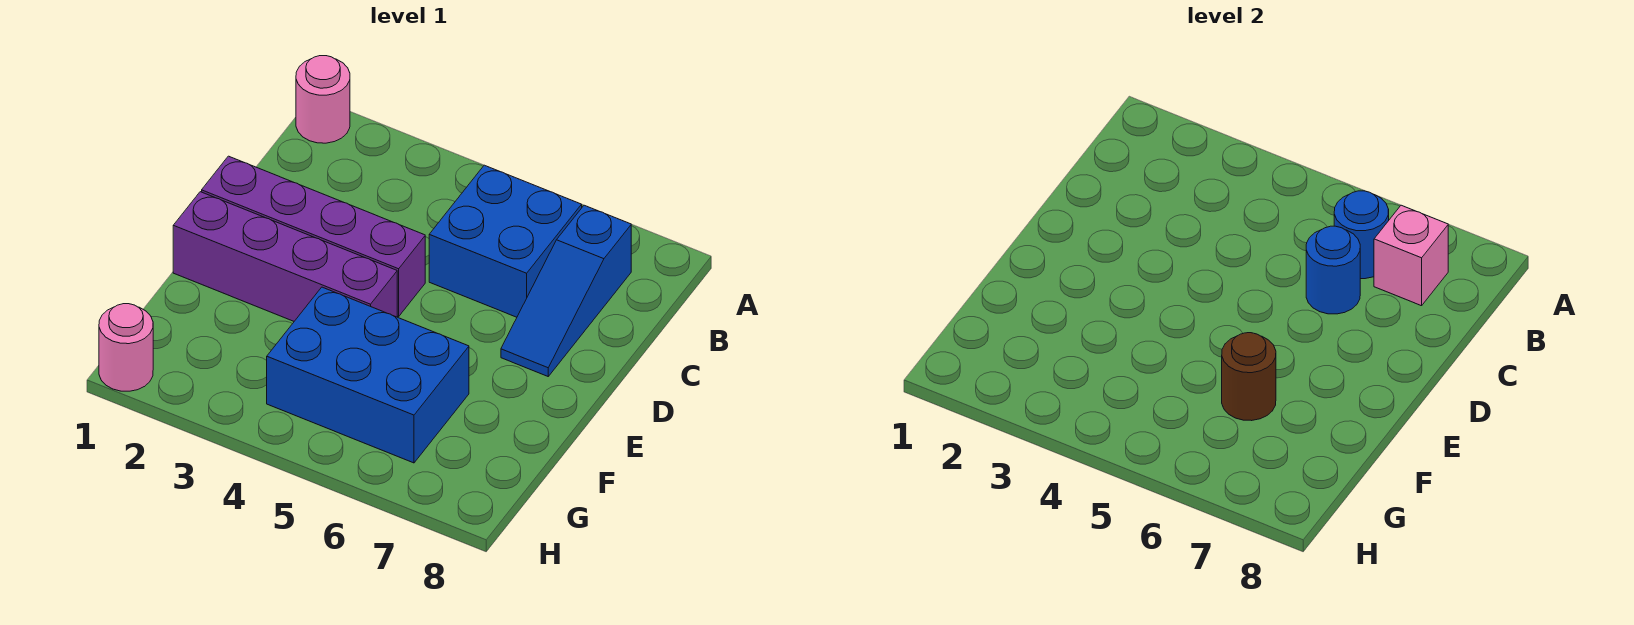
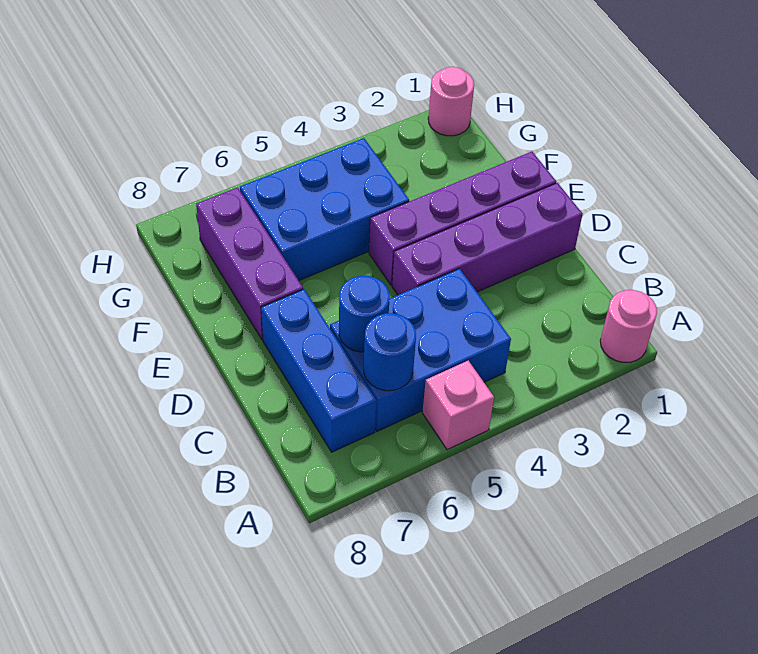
blue brick B5:C6 level 1 -> blue brick B4:C6 level 1
blue slope B7:D7 level 1 top B -> blue brick B7:D7 level 1
pink brick B7 level 2 -> pink brick A5 level 1
none -> purple brick E7:G7 level 1
brown round brick F6 level 2 -> none

